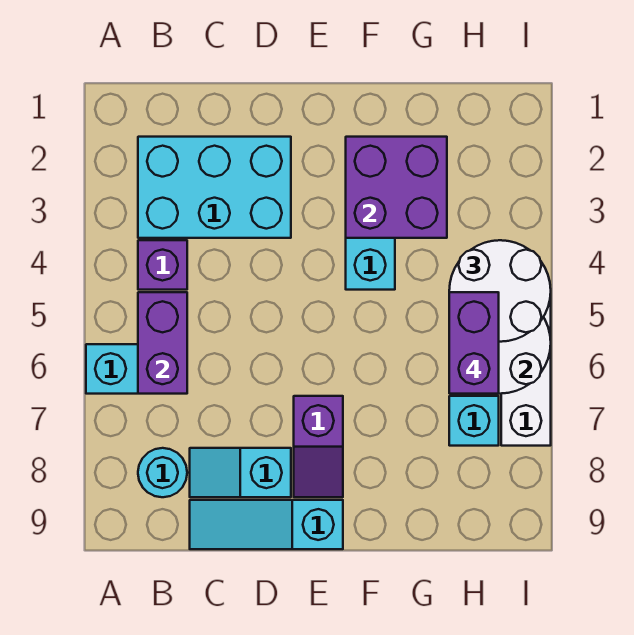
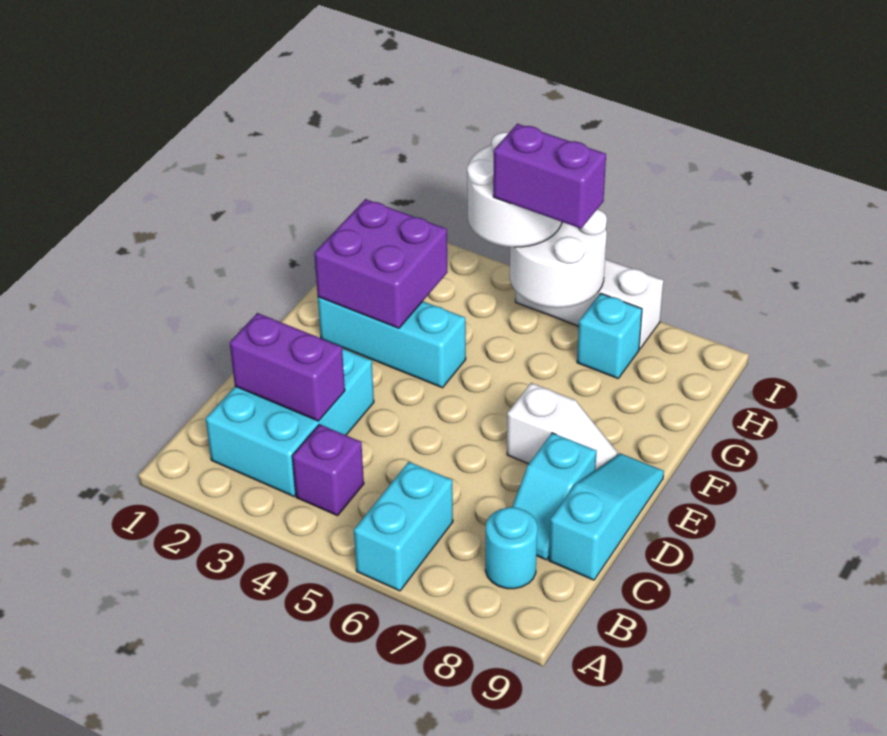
purple brick B5:B6 level 2 -> purple brick C2:C3 level 2
cyan slope C9:E9 level 1 top E -> cyan slope C9:E9 level 1 top C
purple slope E7:E8 level 1 top 7 -> white slope E7:E8 level 1 top 7

